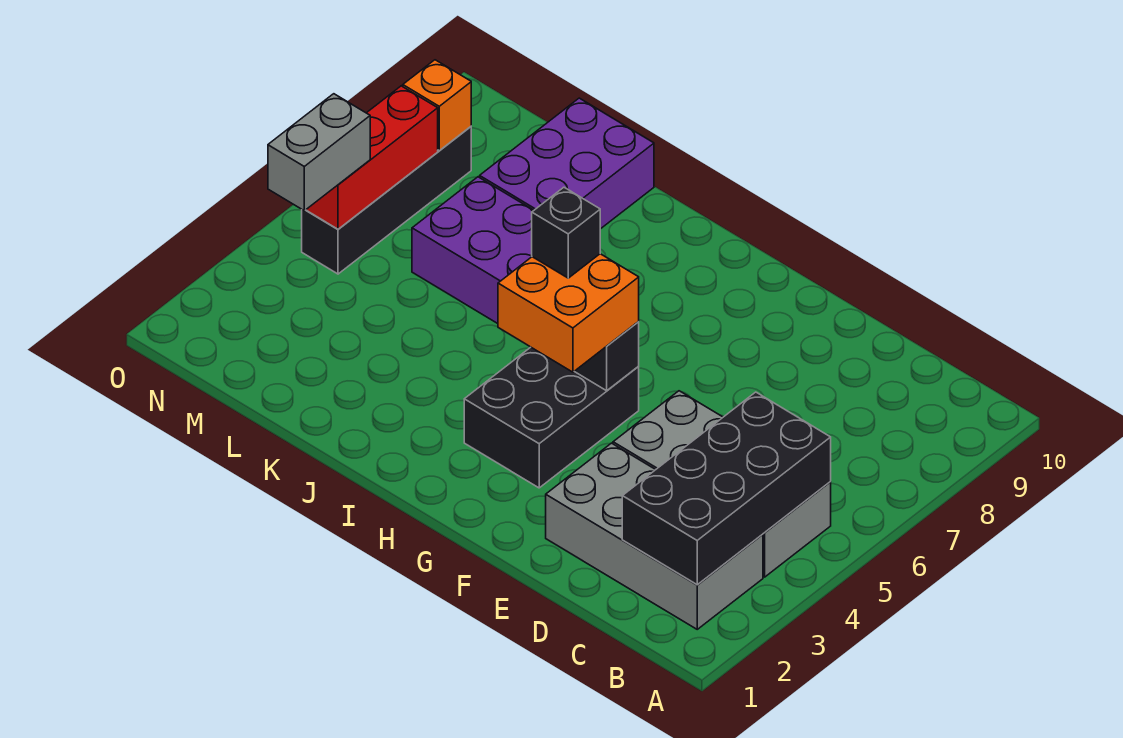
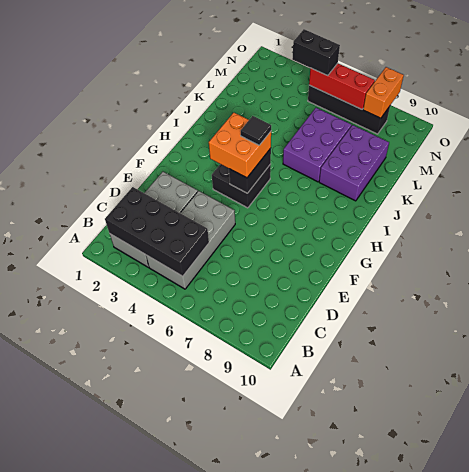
black brick G3:H5 level 1 -> black brick G4:H5 level 1
black brick H5 level 4 -> black tile H5 level 4
purple brick K8:L10 level 1 -> purple brick J8:L9 level 1
grey brick N4:N5 level 3 -> black brick N4:N5 level 3
orange brick N8 level 2 -> orange brick N8:O8 level 2

